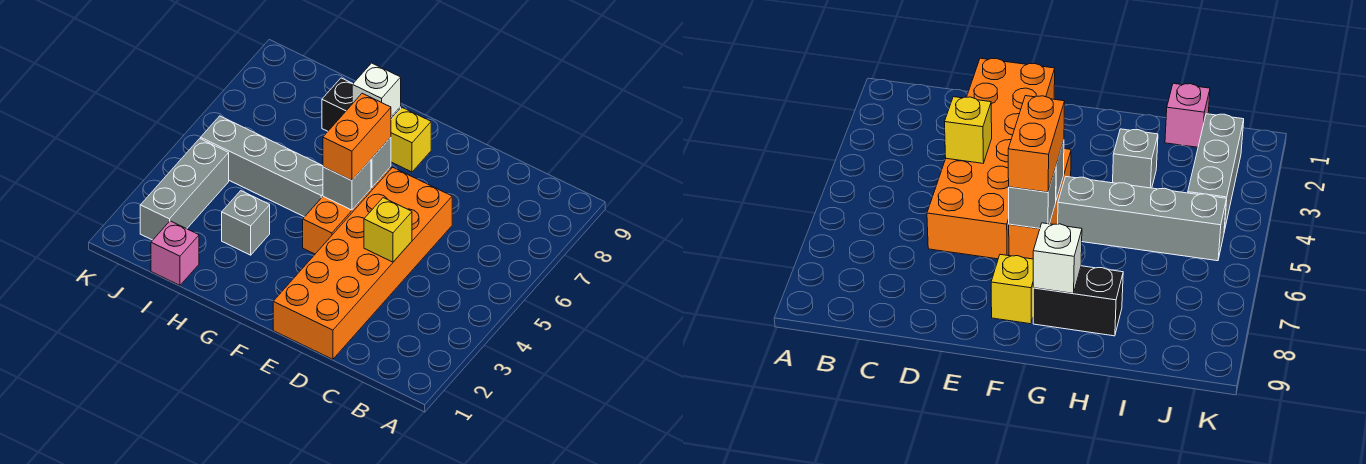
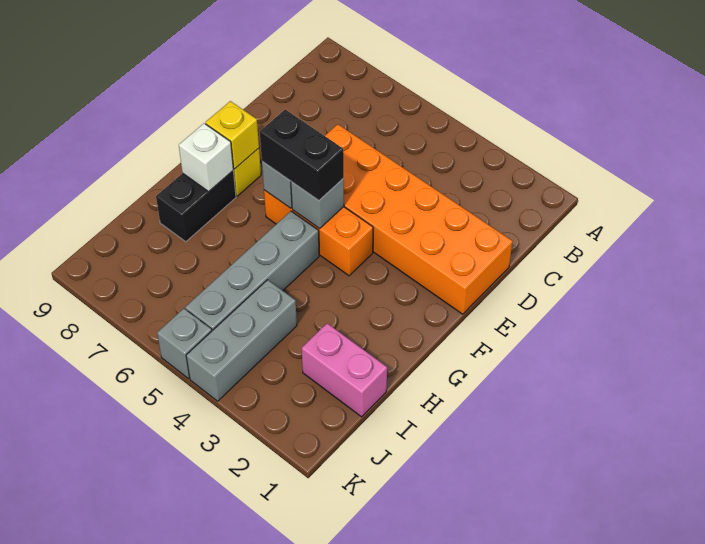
yellow brick D4 level 2 -> yellow brick F8 level 2
orange brick F5:F6 level 3 -> black brick F5:F6 level 3
grey brick H3 level 1 -> grey brick K5 level 1
pink brick I1 level 1 -> pink brick I1:I2 level 1
grey brick J2:J4 level 1 -> grey brick I4:K4 level 1

